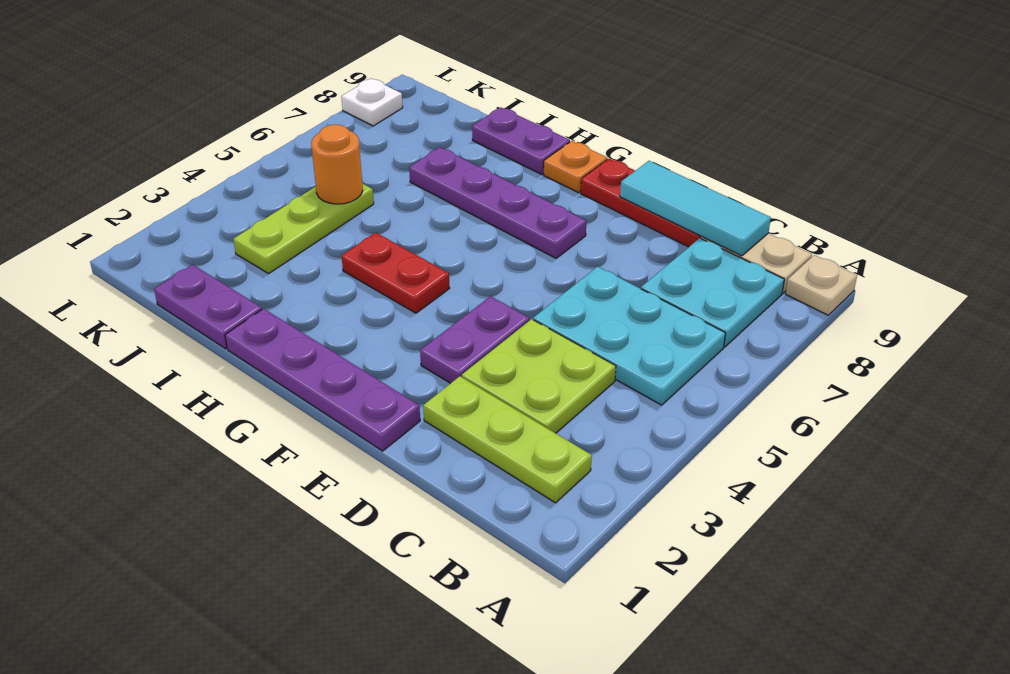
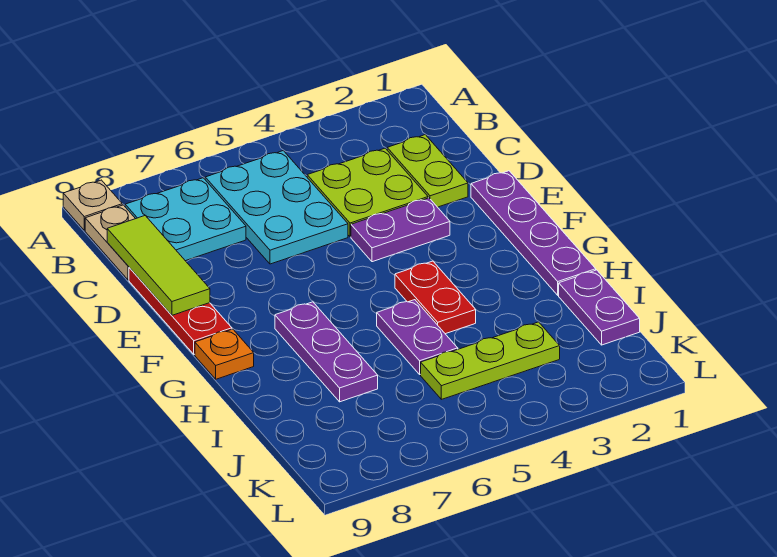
lime plate B2:D2 level 1 -> lime plate C2:D2 level 1
cyan tile C9:E9 level 2 -> lime tile C9:E9 level 2
purple plate F7:I7 level 1 -> purple plate G7:I7 level 1
purple plate H9:I9 level 1 -> purple plate H5:I5 level 1
orange round brick J5 level 2 -> none
white plate L8 level 1 -> none

